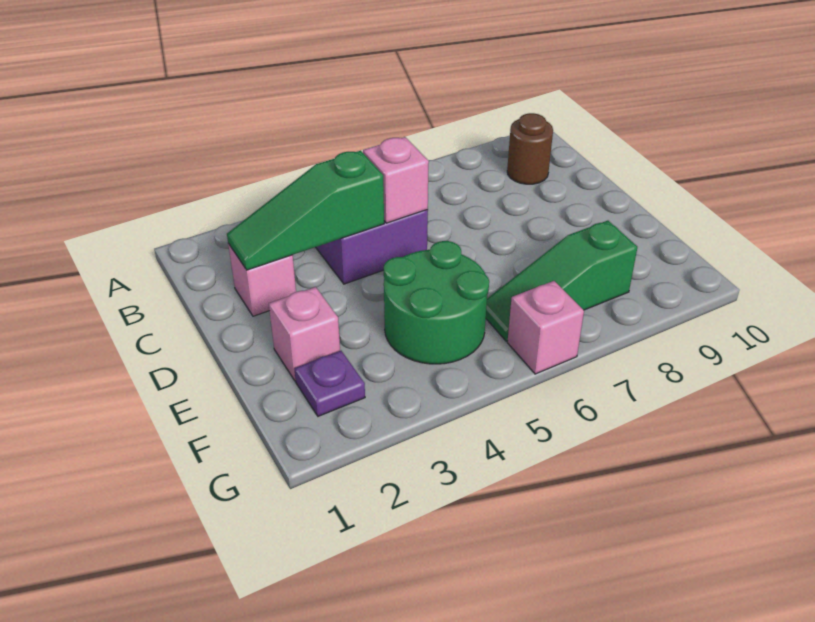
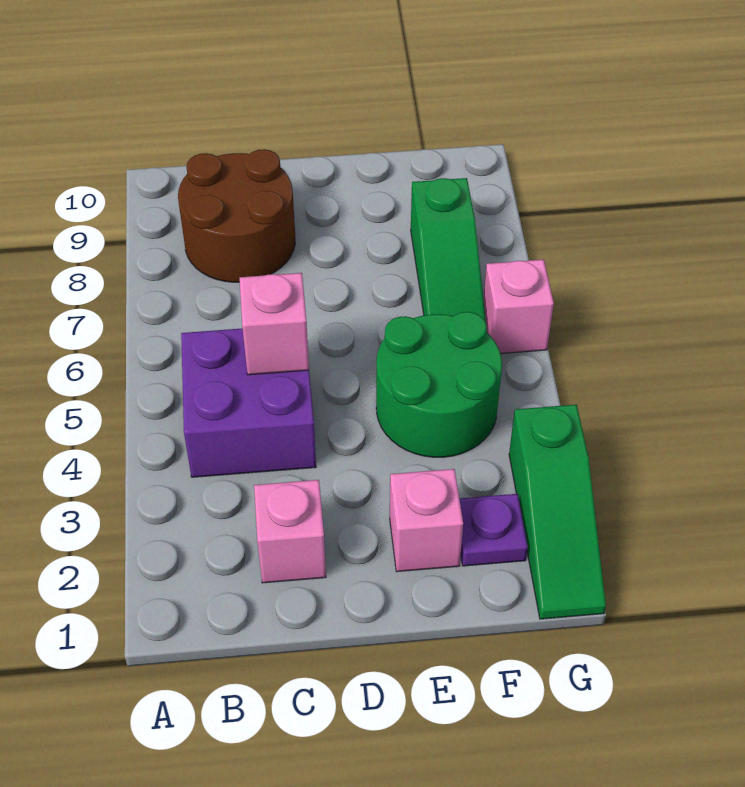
brown round brick B9 level 1 -> brown round brick B8:C9 level 1
green slope C2:C4 level 2 top 4 -> green slope G1:G3 level 1 top 3

